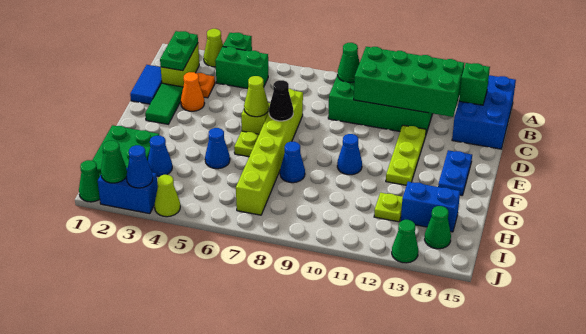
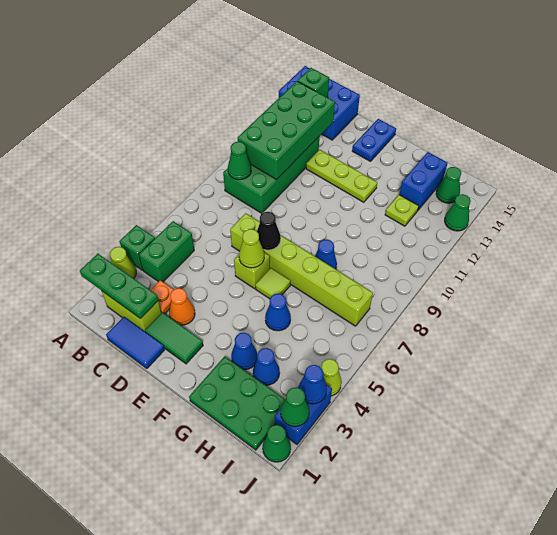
green plate B2:C2 level 2 -> green plate A2:C2 level 2
blue plate E14:F14 level 1 -> blue plate E14:E15 level 1
lime plate F6 level 1 -> lime tile F6 level 1
blue cone F10 level 1 -> blue cone G3 level 1

